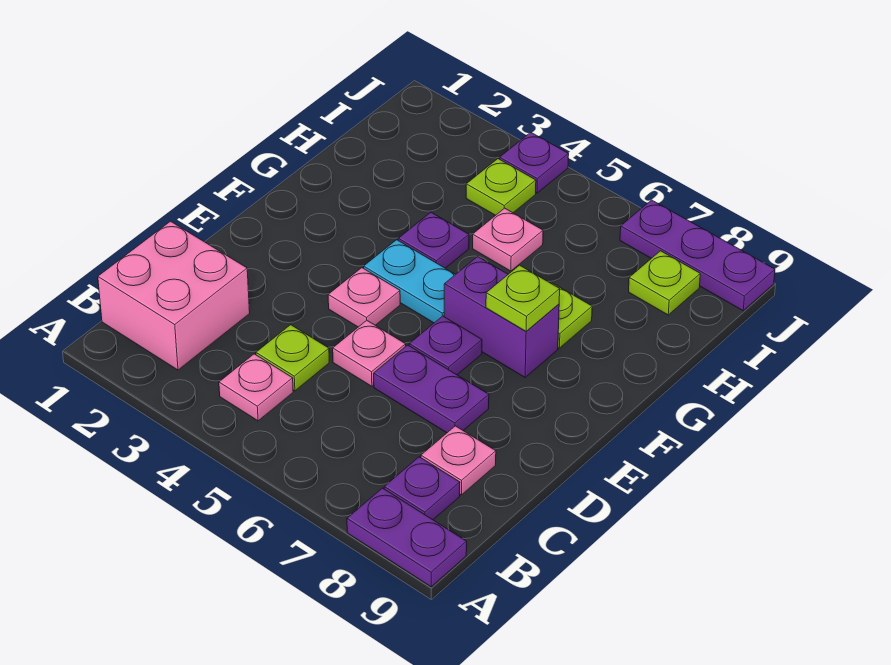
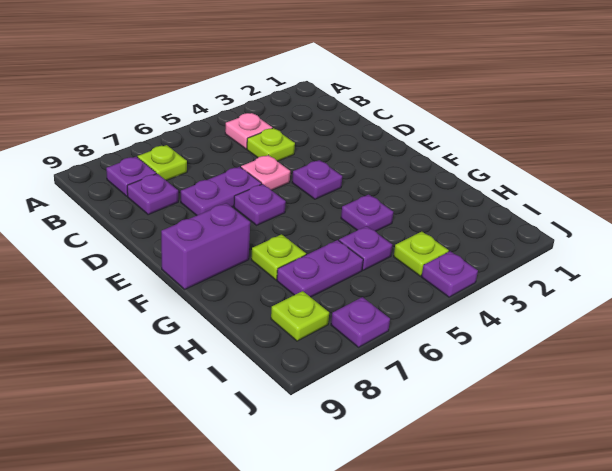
purple plate A8:A9 level 1 -> purple plate H6:H7 level 1
pink brick B1:C2 level 1 -> none
pink plate C8 level 1 -> purple plate C8 level 1
pink plate E4 level 1 -> purple plate E4 level 1
cyan plate F4:F5 level 1 -> none
purple brick F6:F7 level 1 -> purple brick F8:F9 level 1
lime plate F7 level 2 -> lime plate B7 level 1
pink plate H5 level 1 -> purple plate H5 level 1
purple plate J7:J9 level 1 -> purple plate J7 level 1

